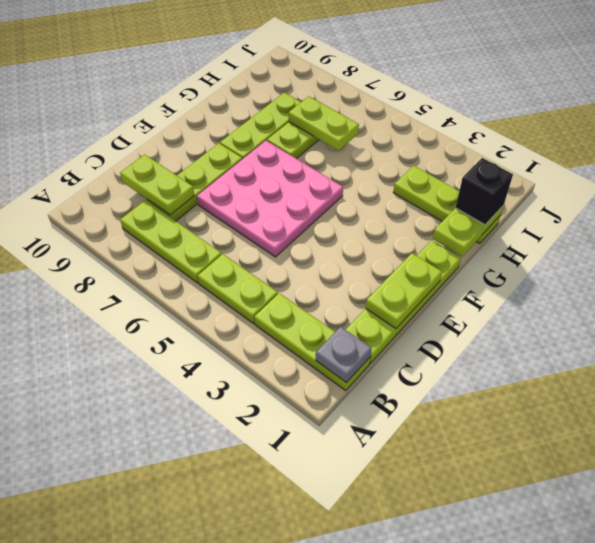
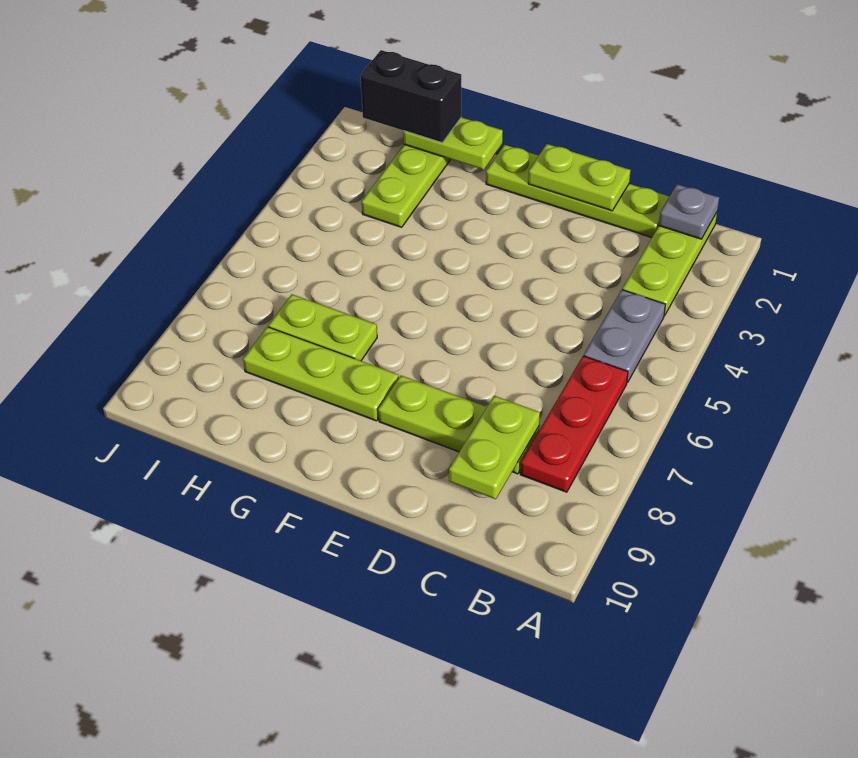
lime plate B4:B5 level 1 -> grey plate B4:B5 level 1
lime plate B6:B8 level 1 -> red plate B6:B8 level 1
pink plate D5:F7 level 1 -> none
black brick H1 level 3 -> black brick H1:I1 level 3
lime plate H6:H7 level 2 -> none

